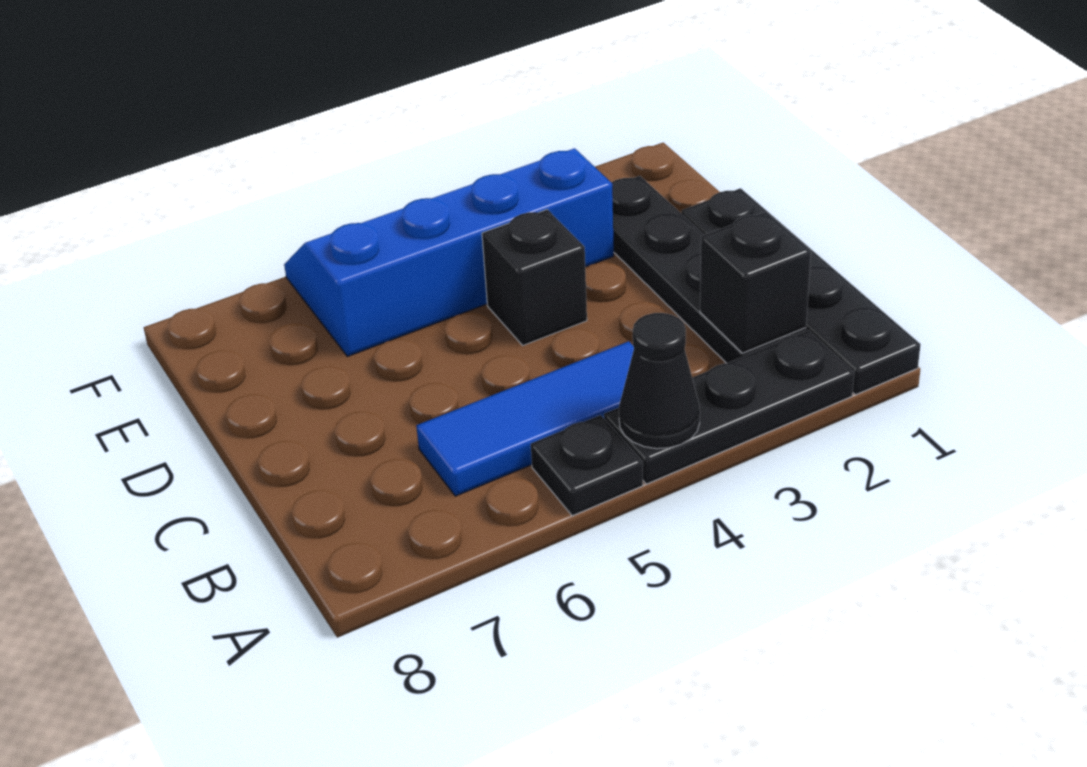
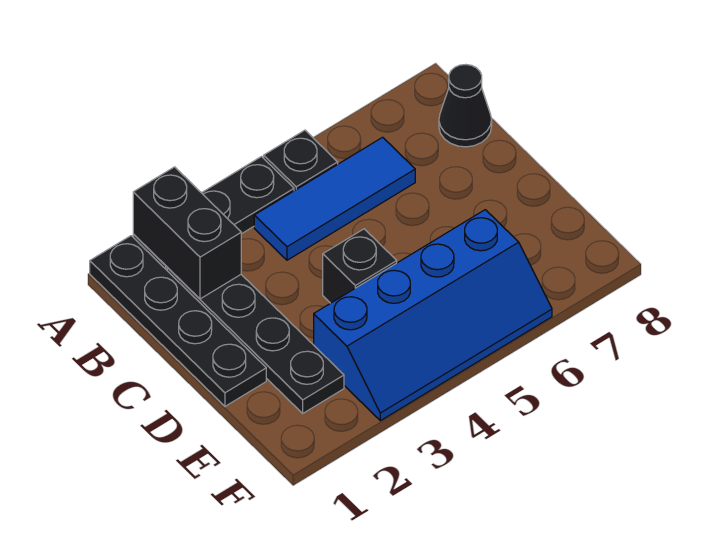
black cone A4 level 2 -> black cone B8 level 1
black brick B2 level 2 -> black brick A2:B2 level 2

